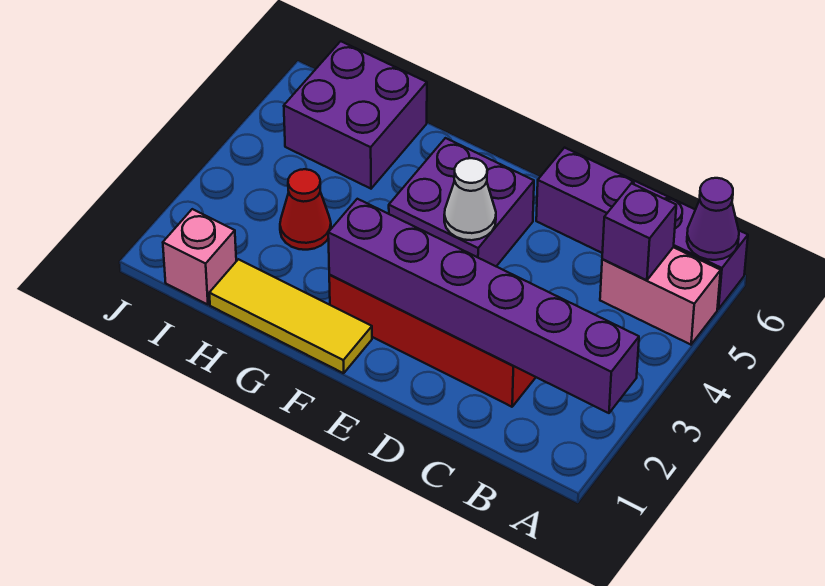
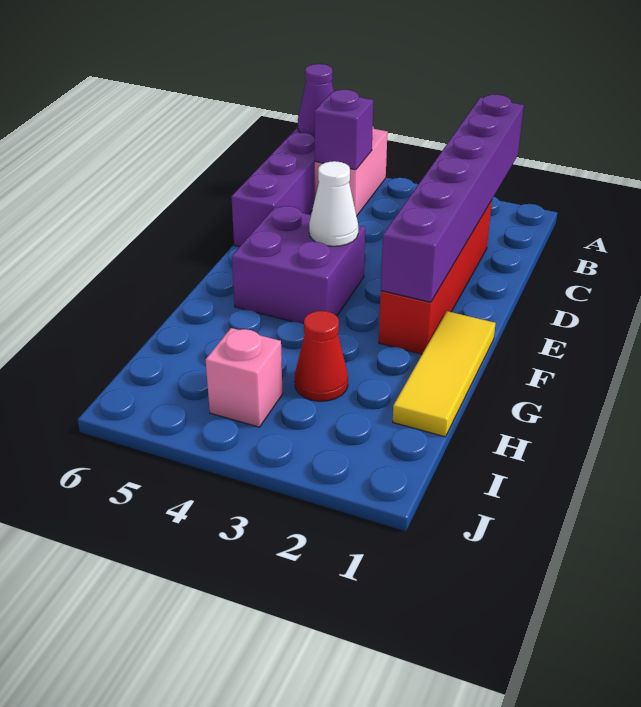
purple brick H5:I6 level 1 -> none
pink brick I1 level 1 -> pink brick I4 level 1

